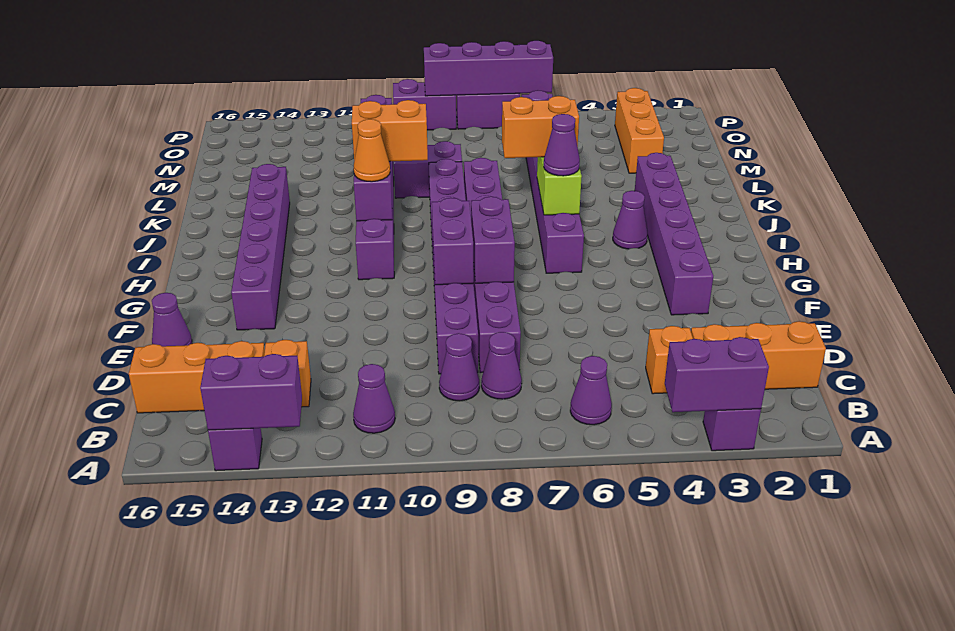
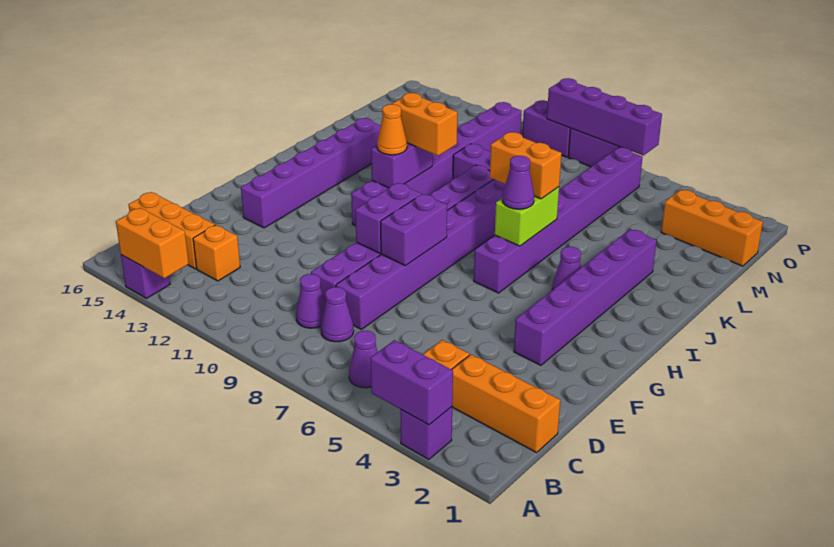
purple brick A13:A14 level 2 -> orange brick A13:A14 level 2
purple cone B11 level 1 -> none
purple cone E16 level 1 -> none
orange brick M3:O3 level 1 -> orange brick N1:N3 level 1

